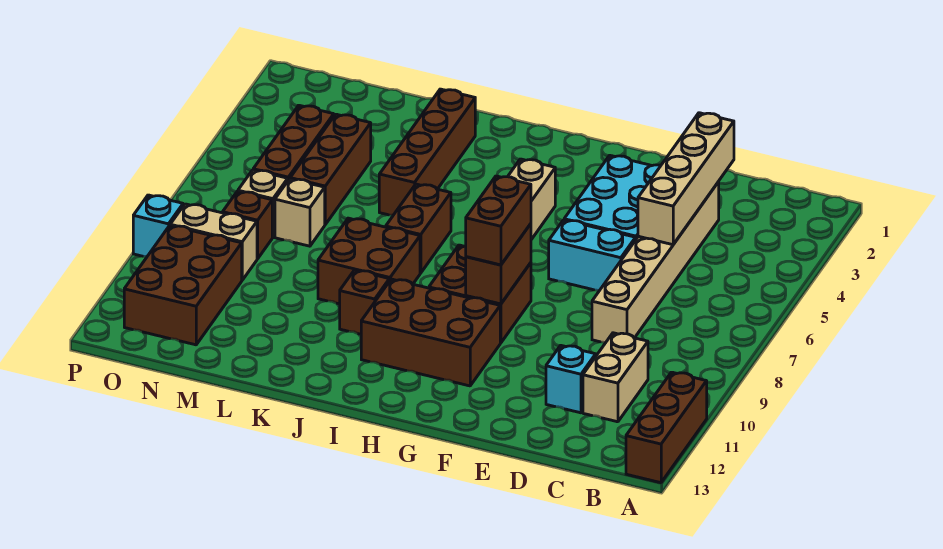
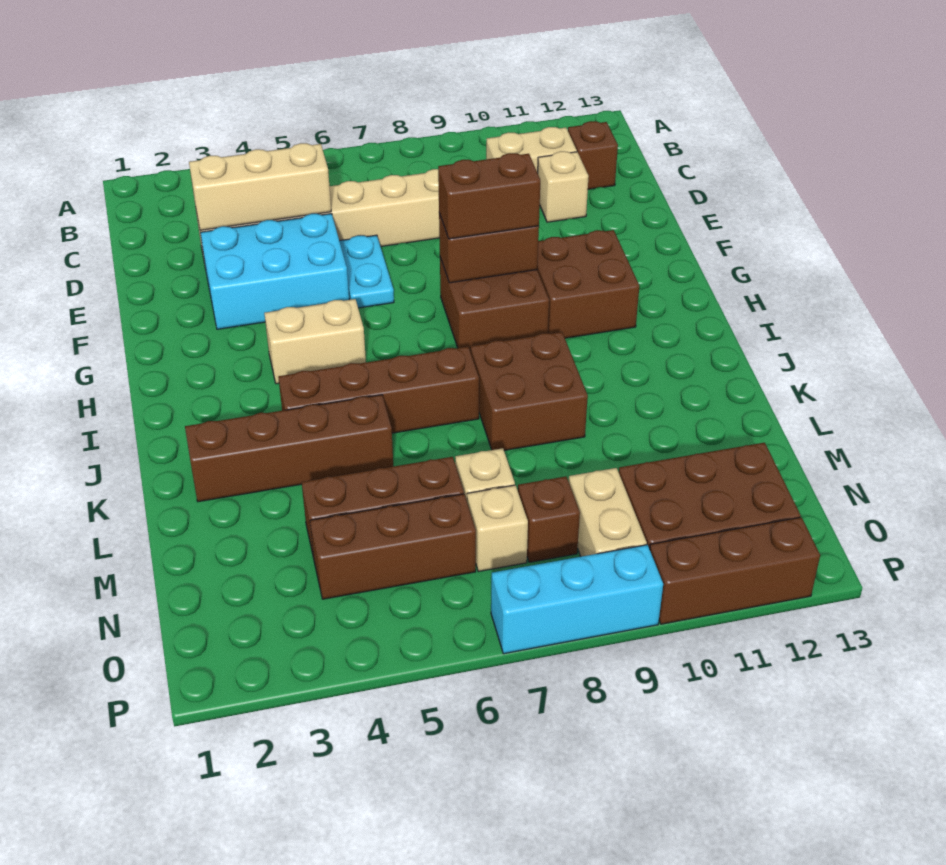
brown brick A11:A13 level 1 -> brown brick P10:P12 level 1
tan brick D2:D5 level 2 -> tan brick D3:D5 level 2
cyan brick D11 level 1 -> tan brick D11 level 1
cyan brick E6:F6 level 1 -> cyan plate E6:F6 level 1
brown brick G10:I11 level 1 -> brown brick G10:H11 level 1
brown brick J6:J7 level 1 -> brown brick J4:J7 level 1
brown brick J10 level 1 -> brown brick C12 level 1
cyan brick P9 level 1 -> cyan brick P7:P9 level 1

